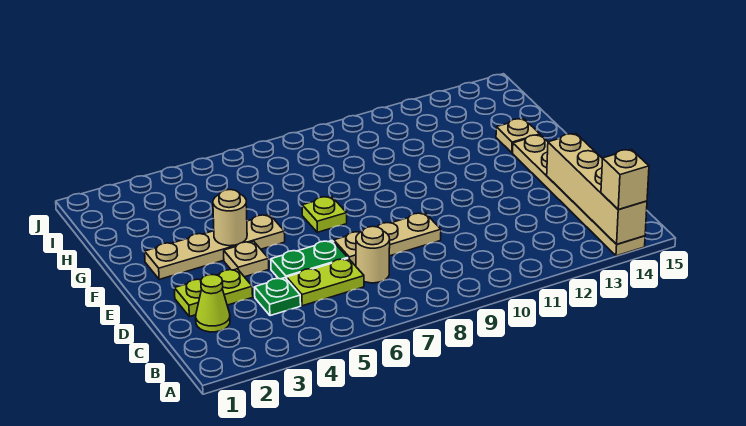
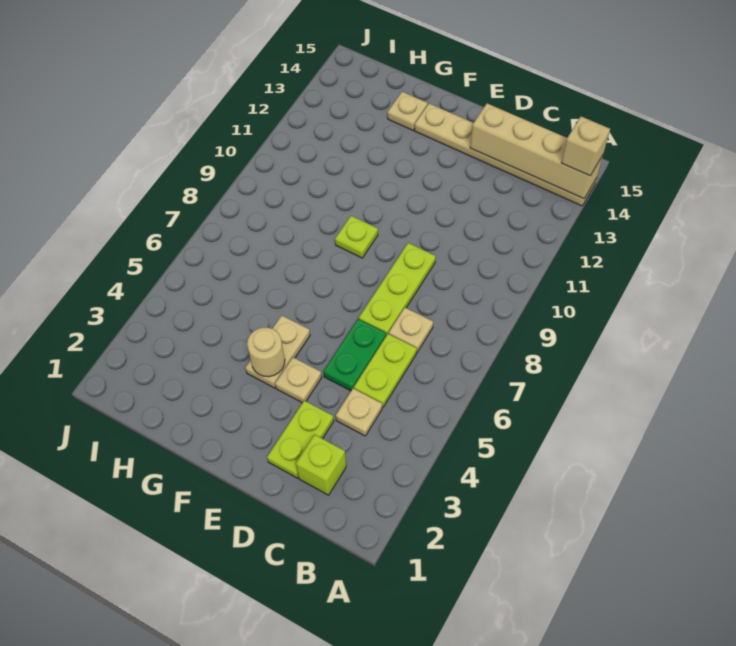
lime cone C2 level 1 -> lime brick C2 level 1
green plate C4 level 1 -> tan plate C4 level 1
tan round brick C7 level 1 -> tan plate C7 level 1
tan plate D7:D9 level 1 -> lime plate D7:D9 level 1
tan plate F2:F5 level 1 -> tan plate F4:F5 level 1
lime plate F7 level 1 -> lime plate F9 level 1

